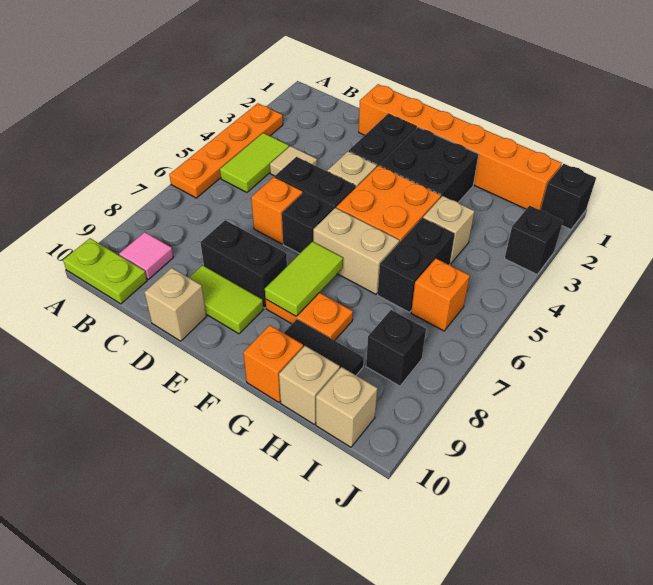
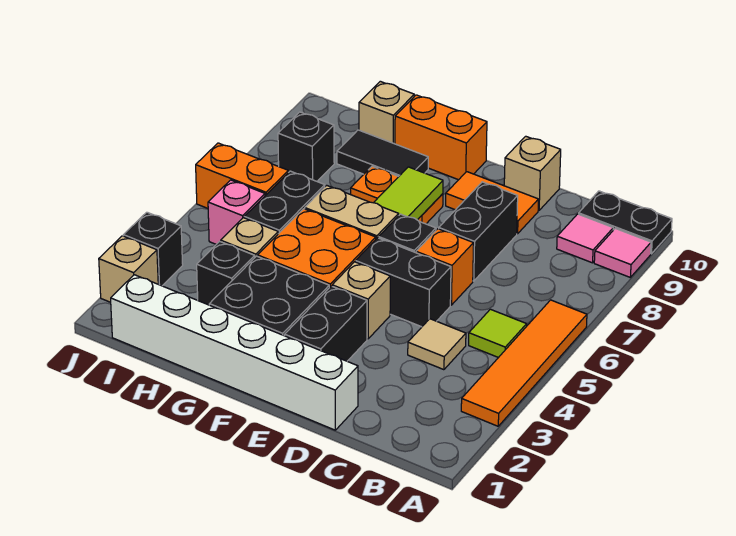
orange plate A3:A6 level 1 -> orange tile A3:A6 level 1
none -> pink tile A9 level 1
lime plate A10:B10 level 1 -> black plate A10:B10 level 1
lime tile B4:B5 level 1 -> lime tile B5 level 1
orange brick D1:I1 level 1 -> white brick D1:I1 level 1
black brick D8:E8 level 1 -> black brick D7:D8 level 1
lime tile D9:E9 level 1 -> orange tile D9:E9 level 1
orange brick G10 level 1 -> orange brick F10:G10 level 1
none -> pink brick I5 level 1
orange brick I6 level 1 -> orange brick I6:J6 level 1
tan brick I10 level 1 -> tan brick J2 level 1
black brick J1 level 1 -> black brick H3 level 1

